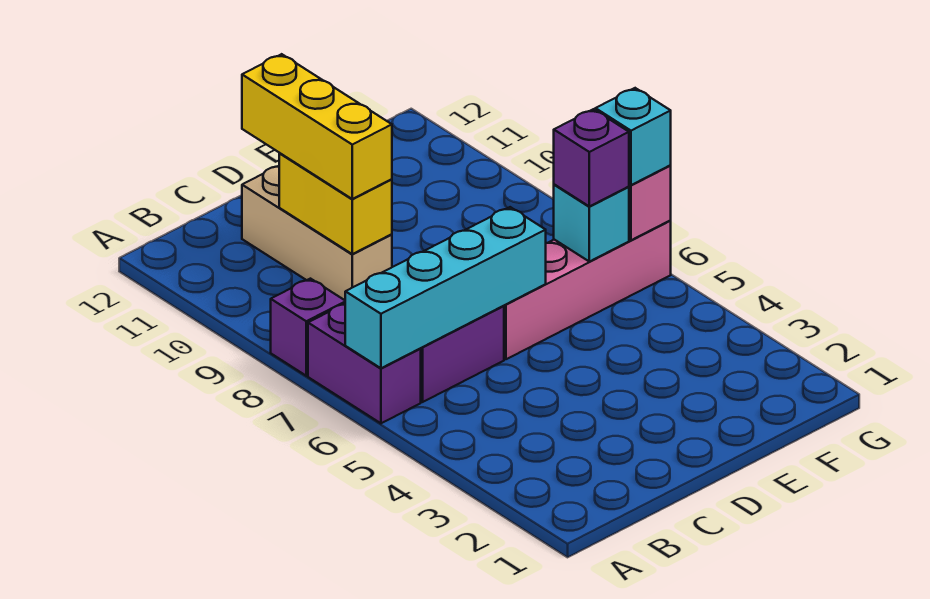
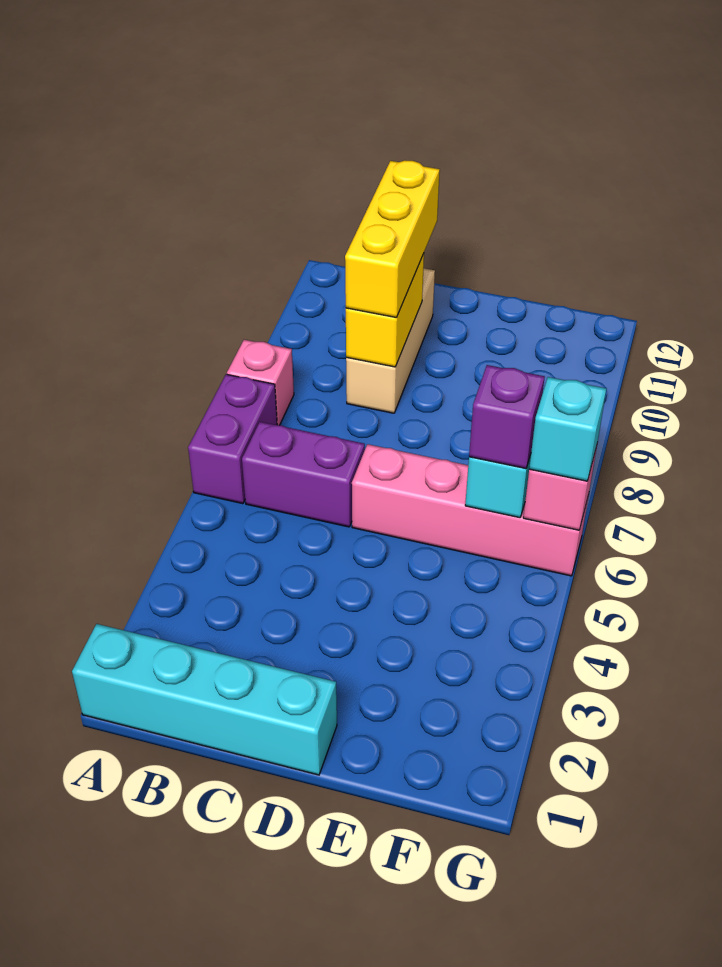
cyan brick A6:D6 level 2 -> cyan brick A1:D1 level 1
purple brick A8 level 1 -> pink brick A8 level 1

